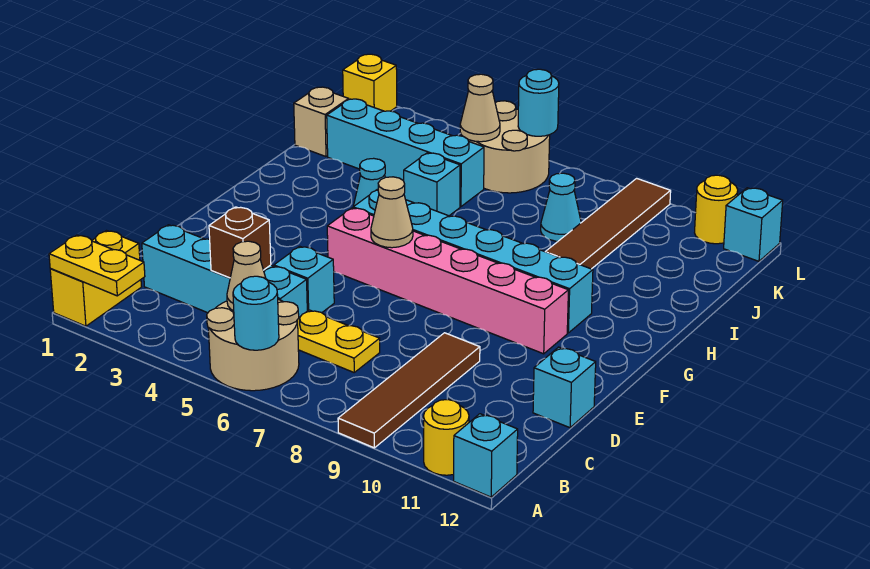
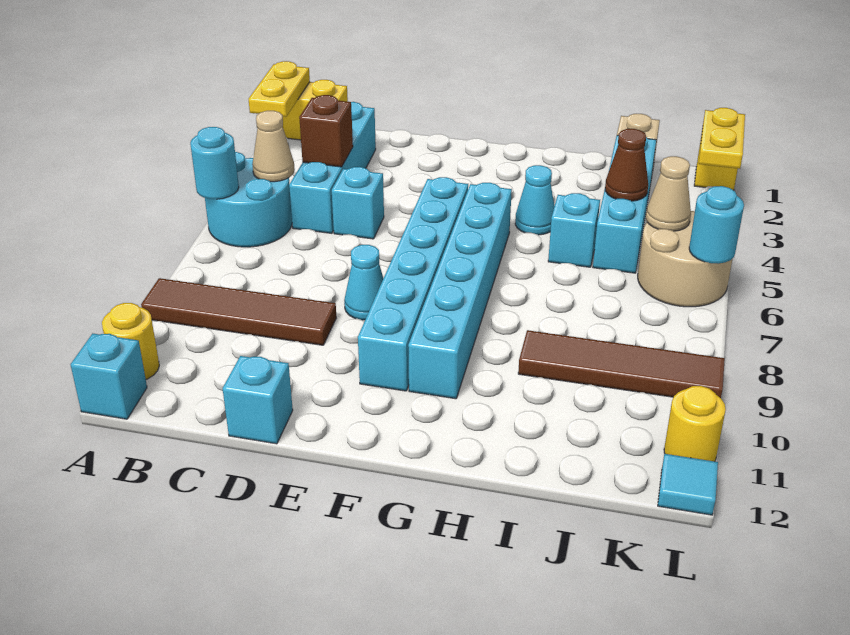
tan round brick A5:B6 level 1 -> cyan round brick A5:B6 level 1
yellow plate C6:C7 level 1 -> yellow plate L1:L2 level 2
pink brick F5:F10 level 1 -> cyan brick F5:F10 level 1
tan cone F6 level 2 -> none
none -> brown cone J4 level 2
cyan cone J8 level 1 -> cyan cone E8 level 1
cyan brick L12 level 1 -> cyan tile L12 level 1

